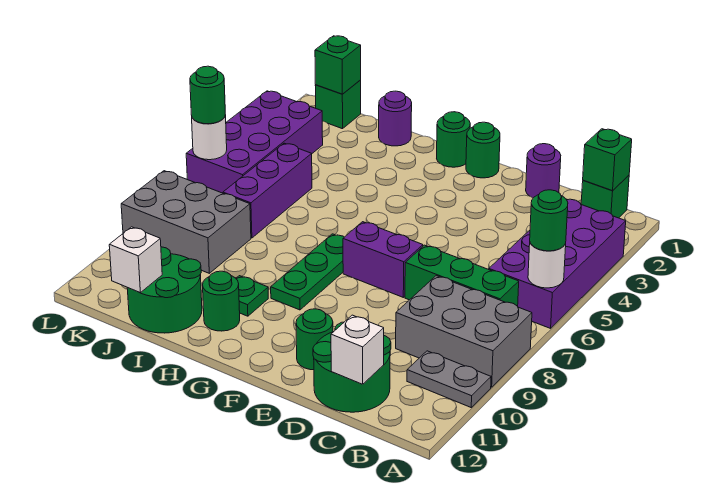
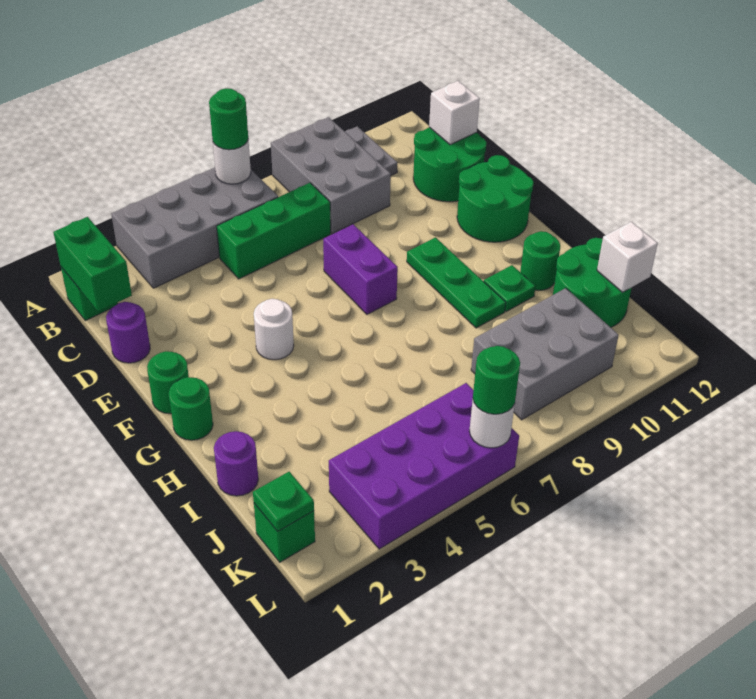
purple brick A3:B6 level 1 -> grey brick A3:B6 level 1
green brick B1 level 2 -> green brick B1:C1 level 2
green brick B7:D7 level 1 -> green brick C5:C7 level 1
green round brick E11 level 1 -> green round brick E11:F12 level 1
none -> white round brick F4 level 1
green plate G7:G9 level 1 -> green plate F9:H9 level 1
purple brick J5:J7 level 1 -> none
grey brick J8:L9 level 1 -> grey brick J8:K10 level 1
green brick K1 level 2 -> green plate K1 level 2

